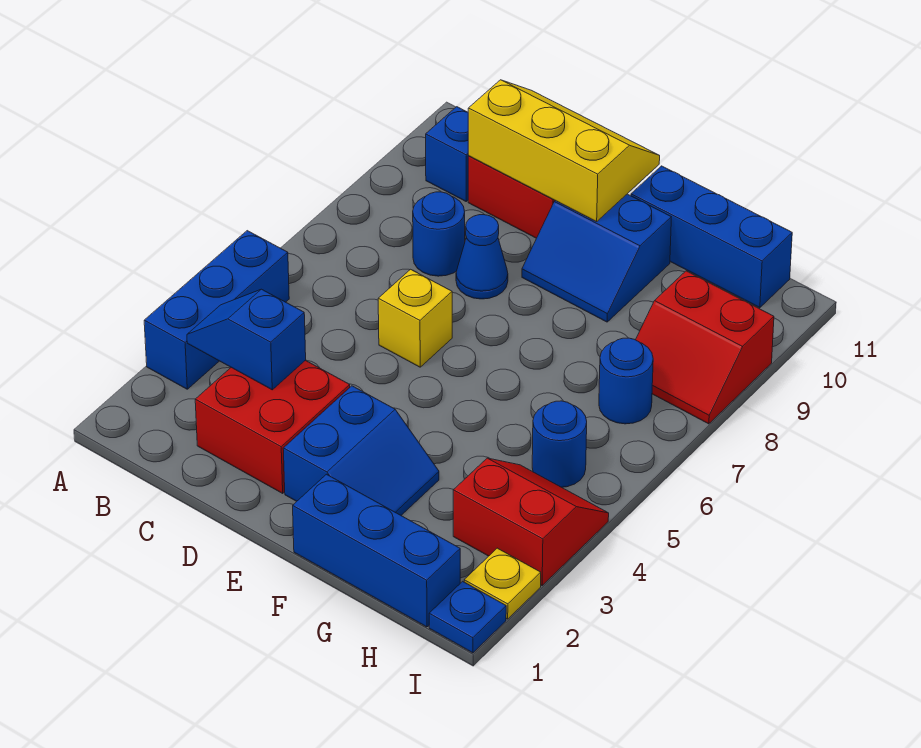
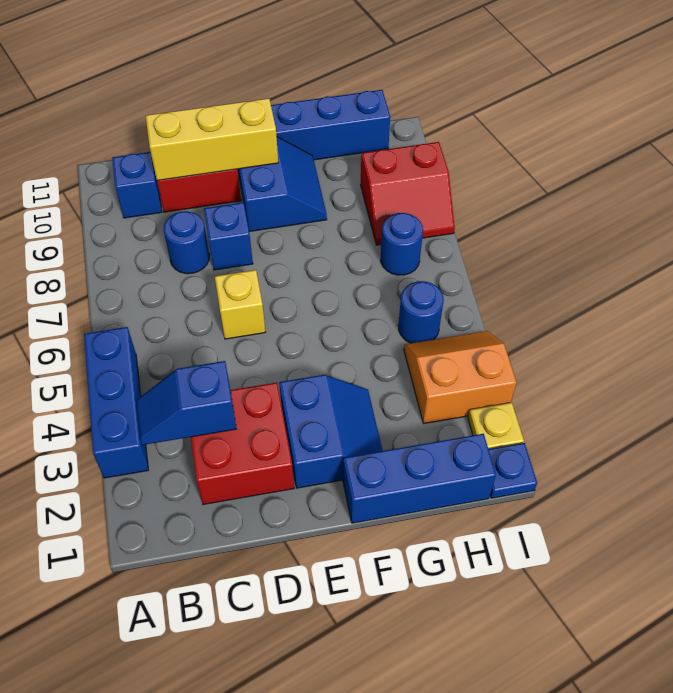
blue cone D8 level 1 -> blue brick D8 level 1
blue slope E9:F10 level 1 top 10 -> blue slope E9:F10 level 1 top E
red slope H3:I4 level 1 top 3 -> orange slope H3:I4 level 1 top 3

